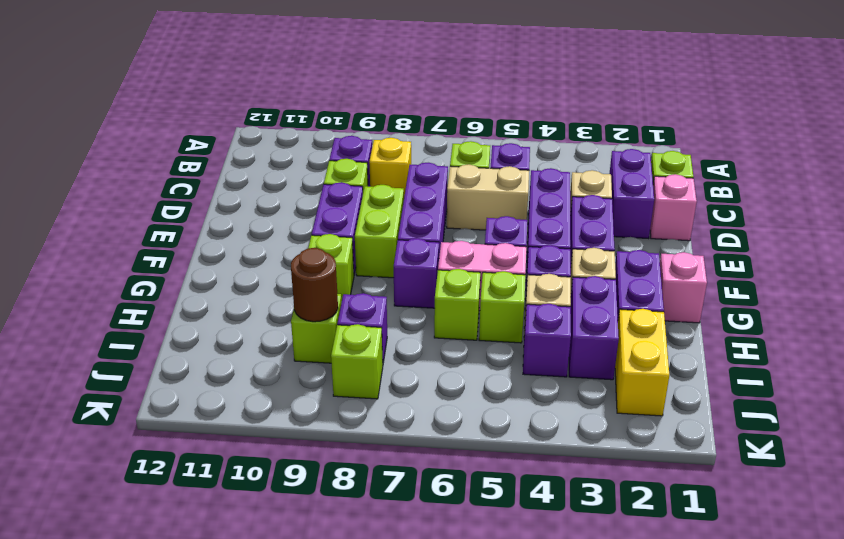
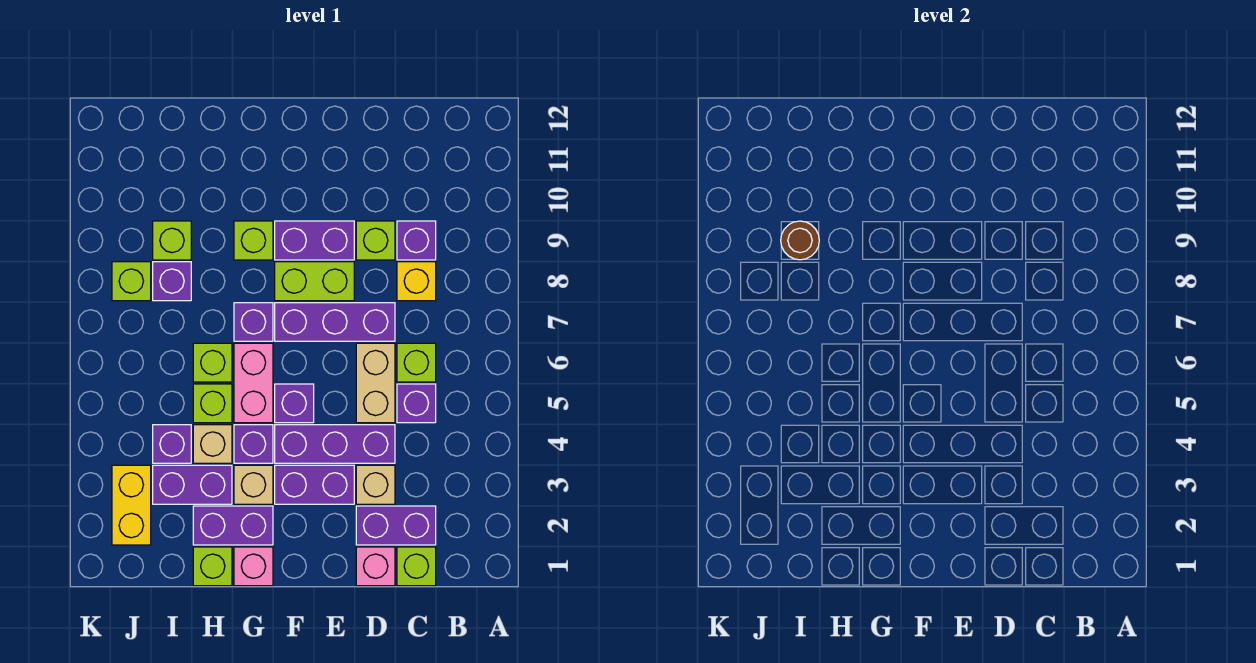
none -> lime brick H1 level 1
yellow brick I2:J2 level 1 -> yellow brick J2:J3 level 1

